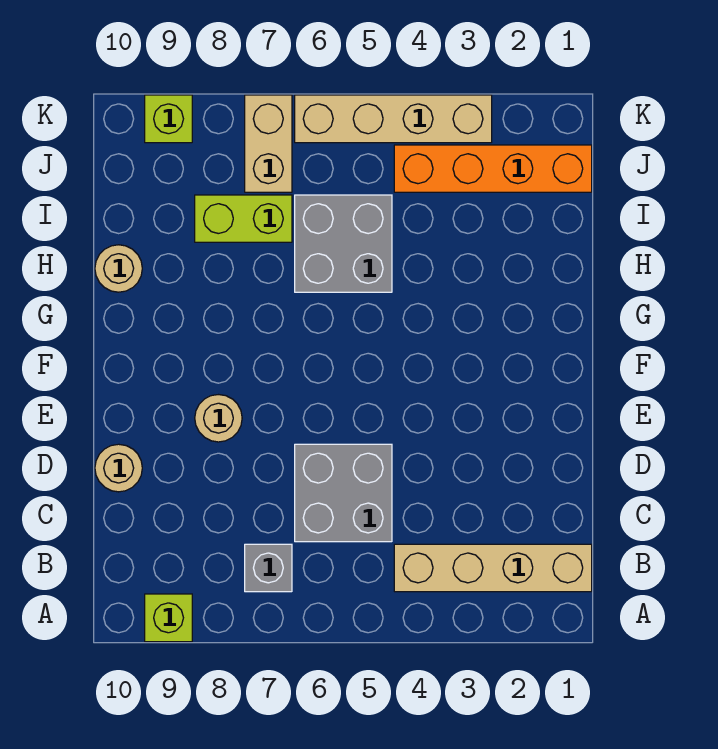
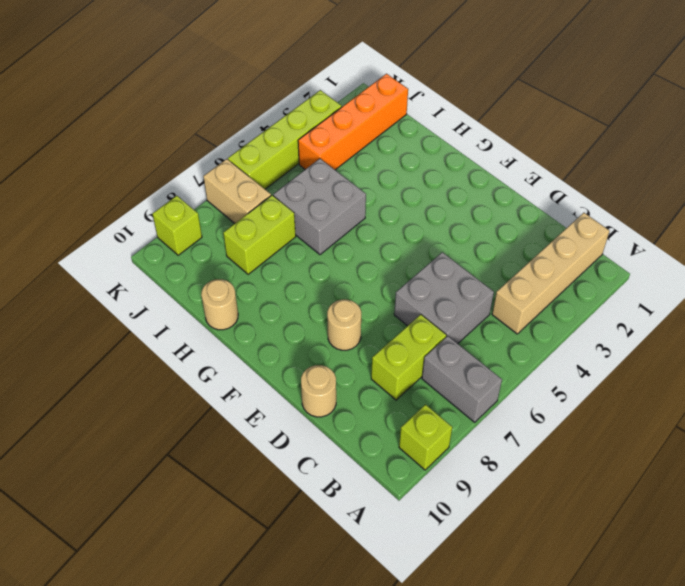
grey brick B7 level 1 -> grey brick A7:B7 level 1
none -> lime brick C7:C8 level 1
tan brick K3:K6 level 1 -> lime brick K3:K6 level 1

